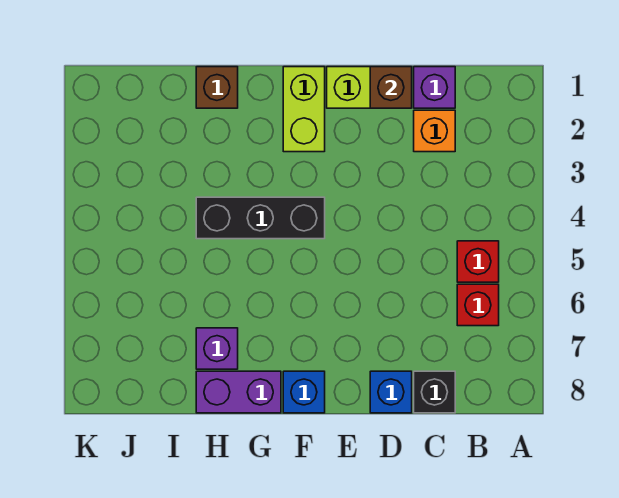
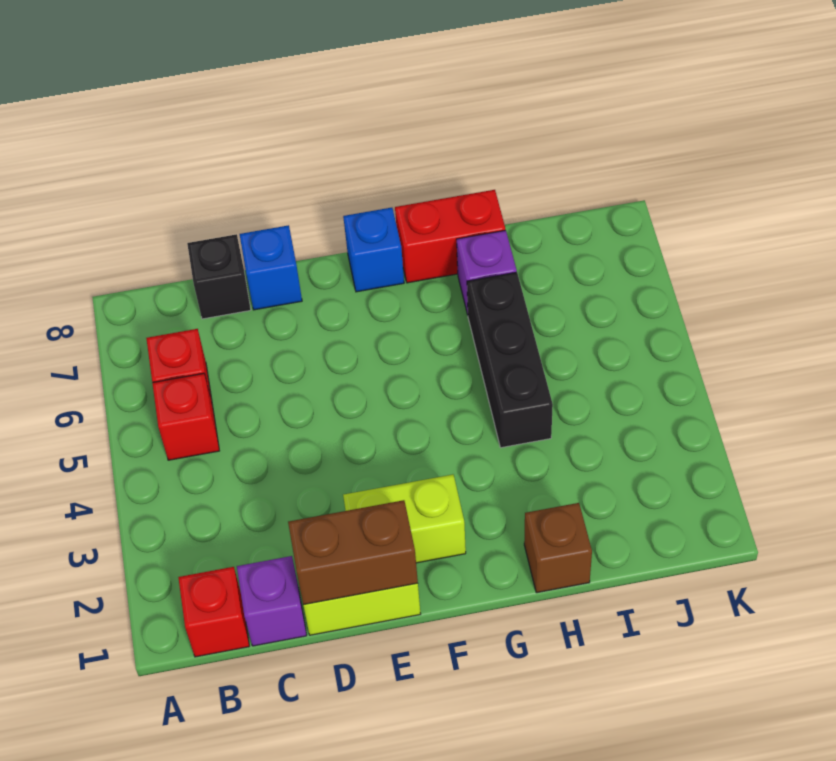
none -> red brick B1 level 1
orange brick C2 level 1 -> none
brown brick D1 level 2 -> brown brick D1:E1 level 2
lime brick F1:F2 level 1 -> lime brick E2:F2 level 1
black brick F4:H4 level 1 -> black brick H4:H6 level 1
purple brick G8:H8 level 1 -> red brick G8:H8 level 1

